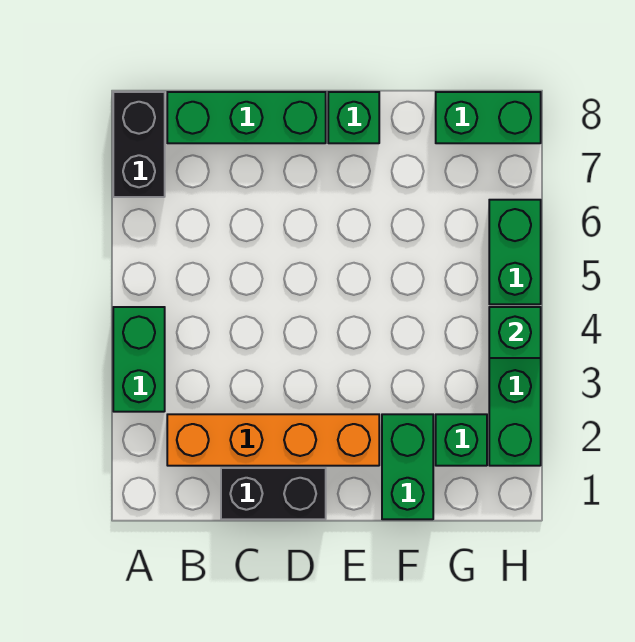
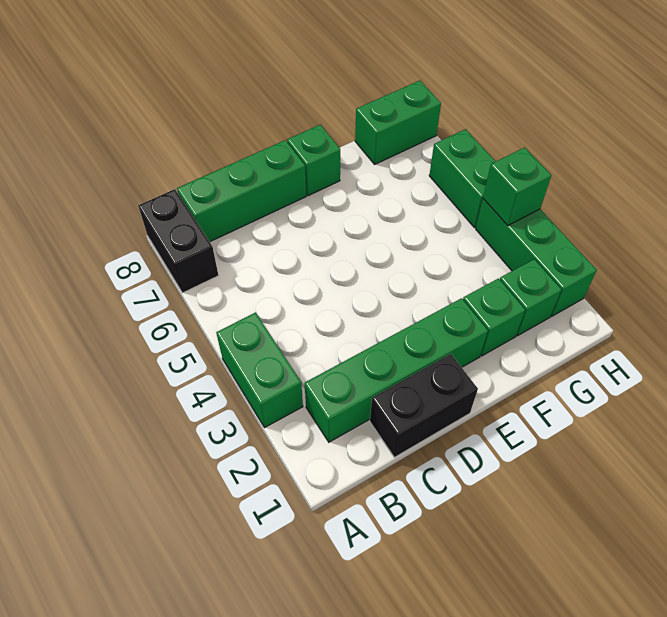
orange brick B2:E2 level 1 -> green brick B2:E2 level 1
green brick F1:F2 level 1 -> green brick F2 level 1

